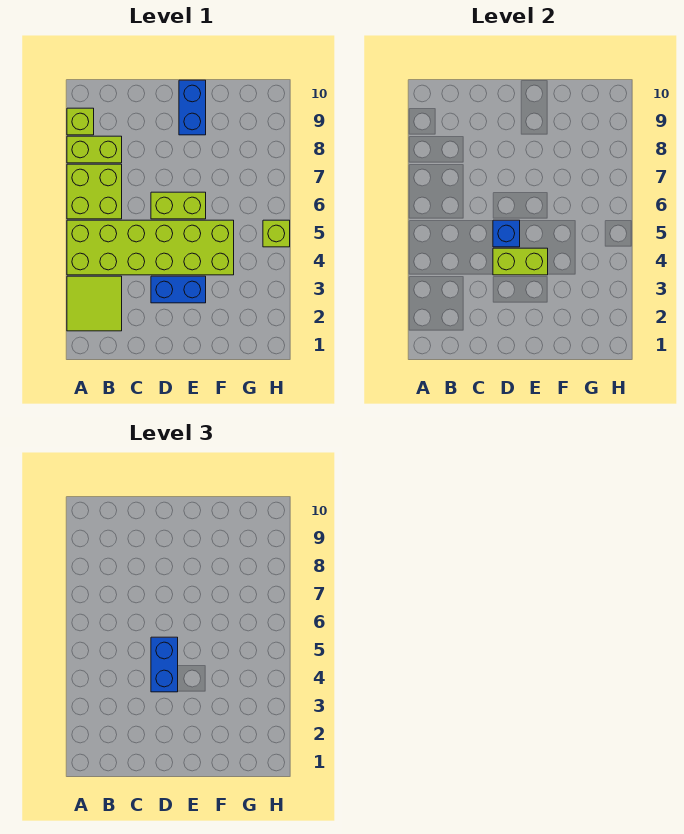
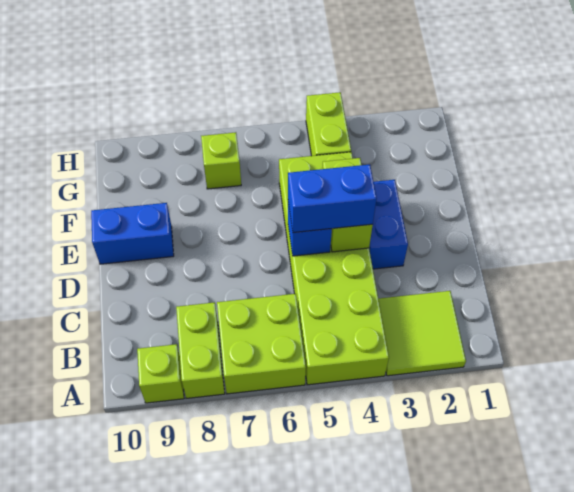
lime brick D6:E6 level 1 -> lime brick G4:H4 level 1
lime brick H5 level 1 -> lime brick G7 level 1

